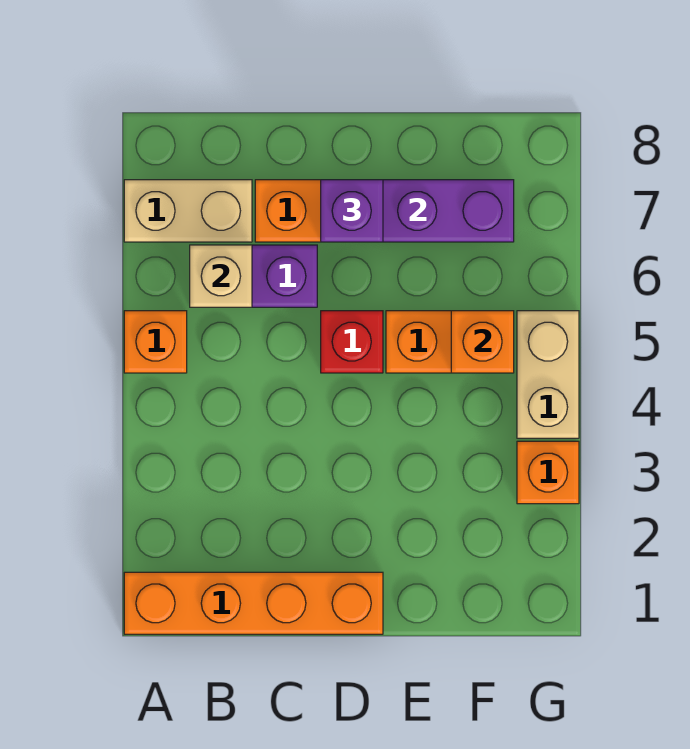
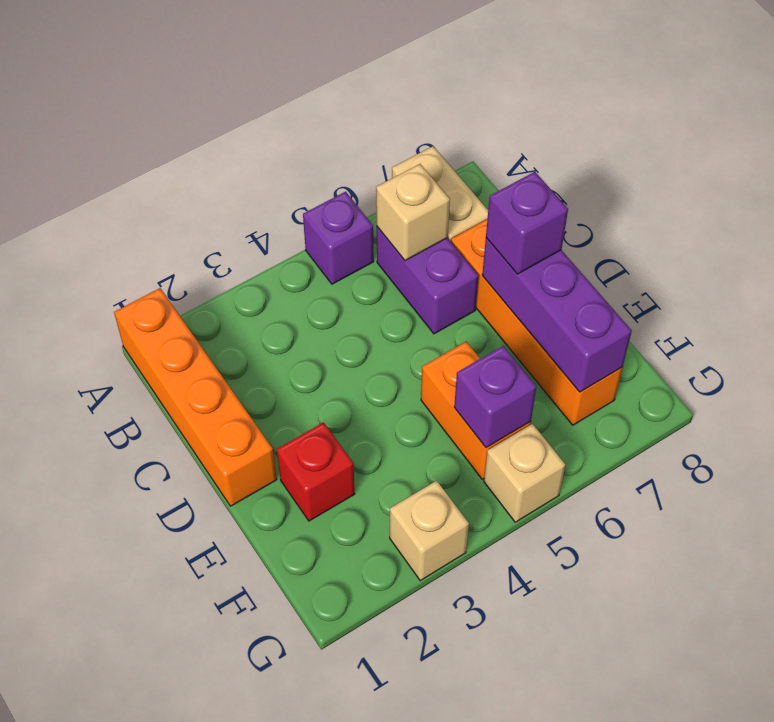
orange brick A5 level 1 -> purple brick A5 level 1
red brick D5 level 1 -> red brick E2 level 1
orange brick F5 level 2 -> purple brick F5 level 2
orange brick G3 level 1 -> tan brick G3 level 1
tan brick G4:G5 level 1 -> tan brick G5 level 1

